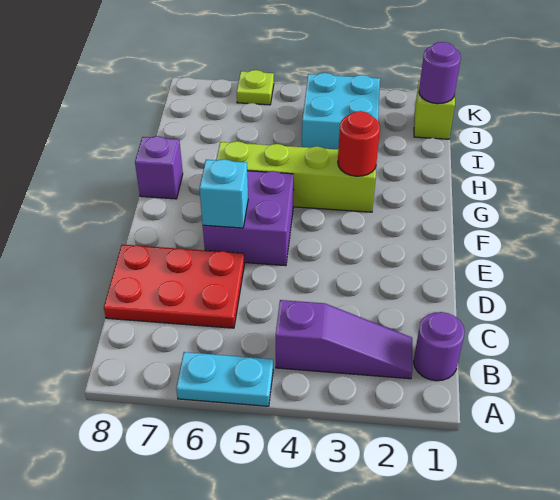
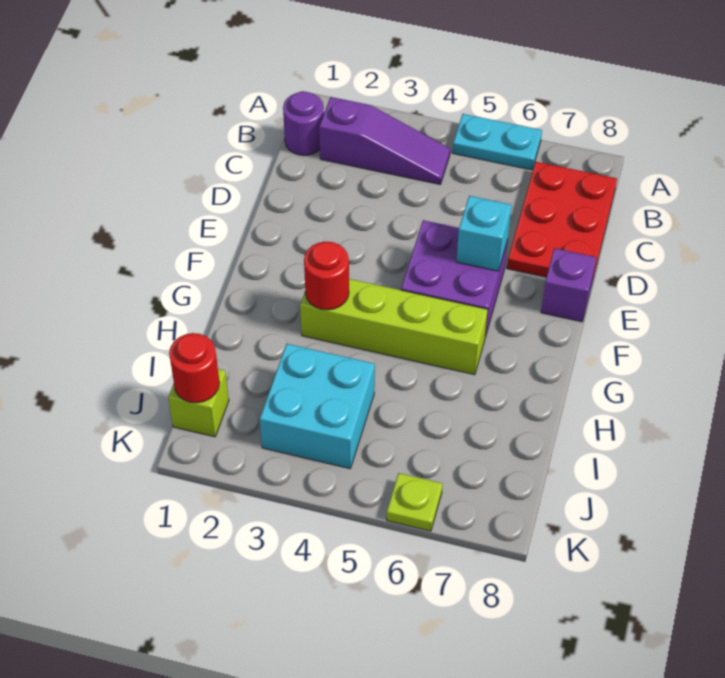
purple slope B2:B4 level 1 top 4 -> purple slope B2:B4 level 1 top 2
red plate C6:D8 level 1 -> red plate B7:D8 level 1
purple brick G8 level 1 -> purple brick E8 level 1
purple round brick J1 level 2 -> red round brick J1 level 2

